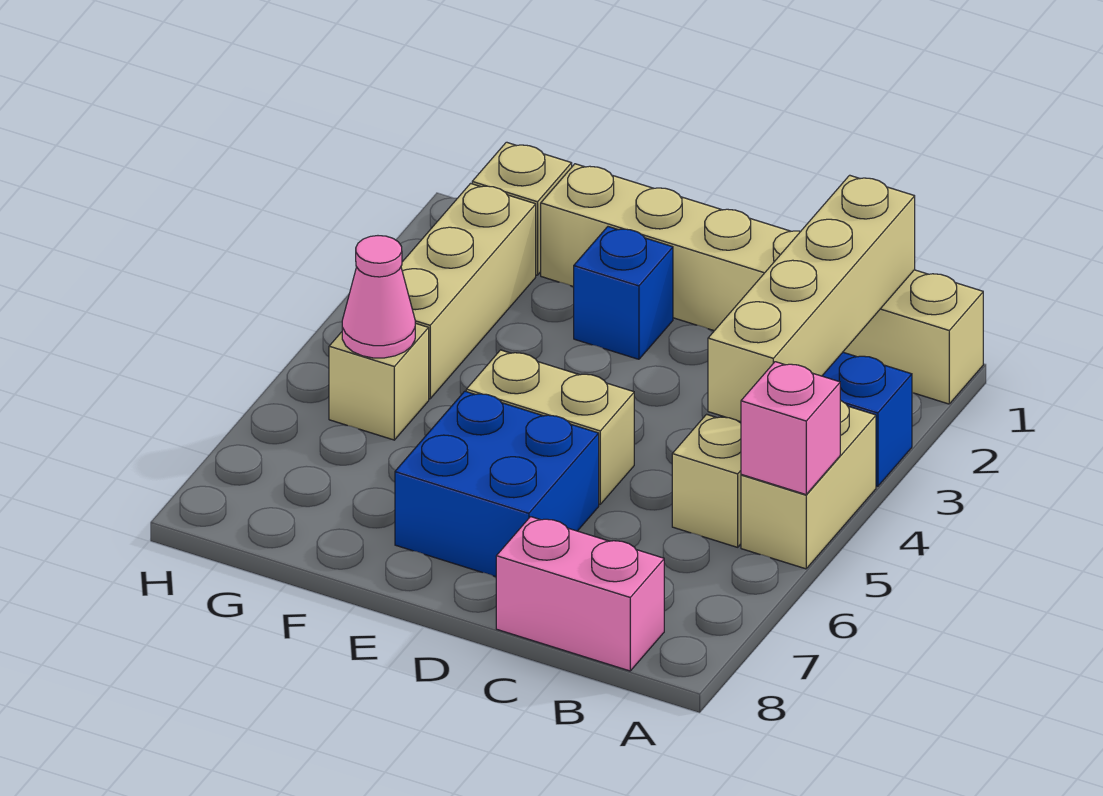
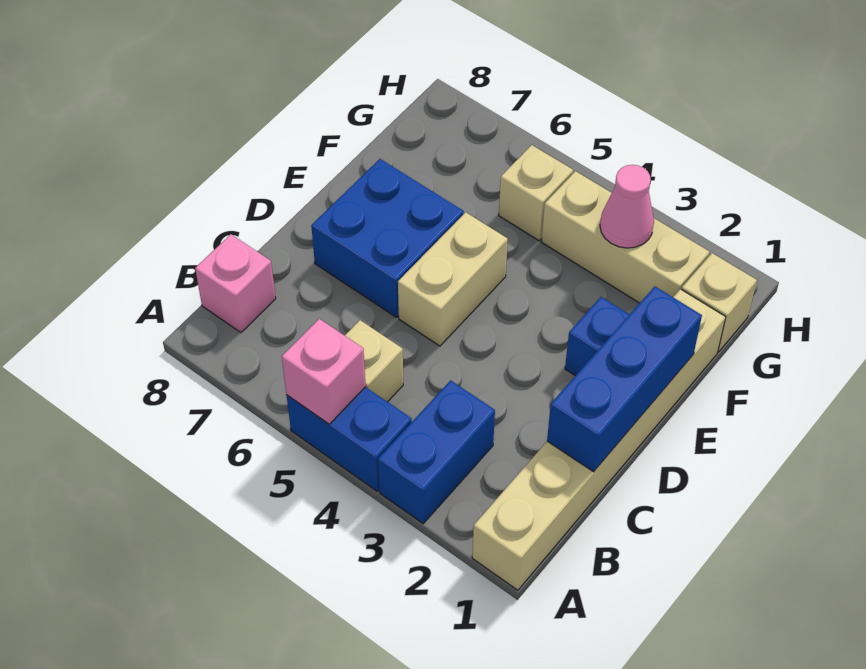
tan brick A4:A5 level 1 -> blue brick A4:A5 level 1
tan brick B1:B4 level 2 -> none
pink brick B8:C8 level 1 -> pink brick B8 level 1
none -> blue brick C1:E1 level 2
pink cone G5 level 2 -> pink cone G3 level 2

